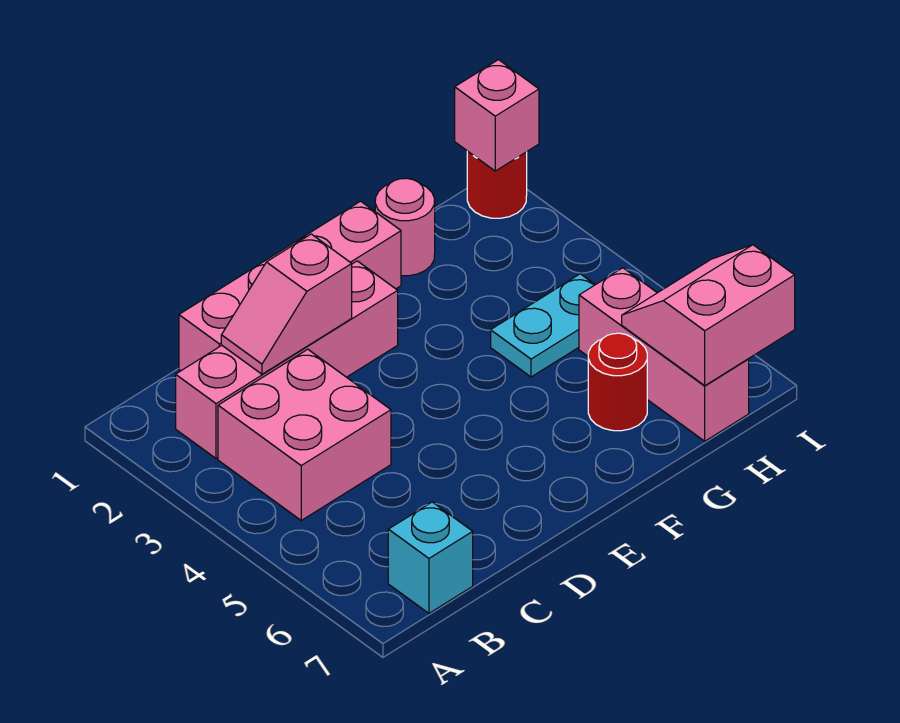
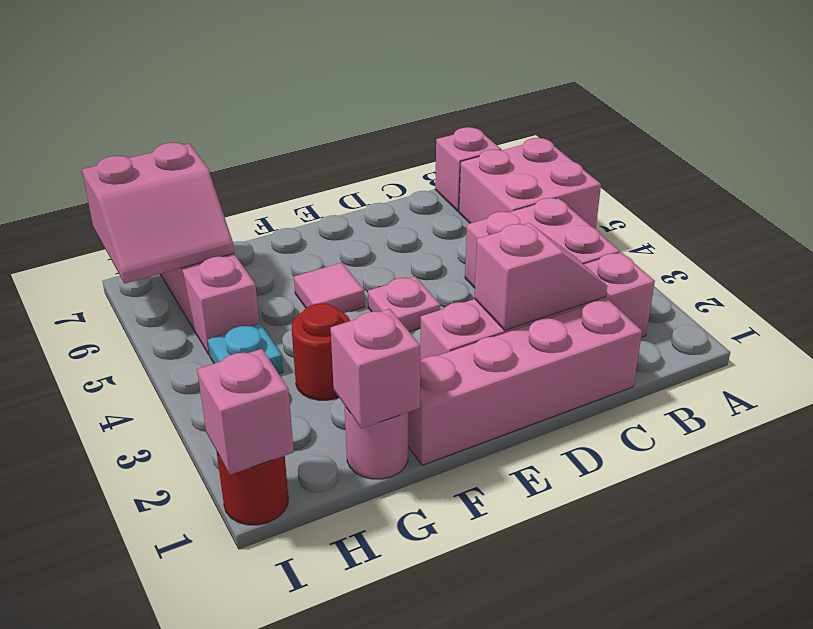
none -> pink brick A5:B6 level 1
cyan brick B7 level 1 -> pink brick B7 level 1
none -> pink plate E4 level 1
none -> pink tile F5 level 1
none -> pink brick G1 level 2
cyan plate G4:H4 level 1 -> cyan plate H4 level 1
red round brick G6 level 1 -> red round brick G3 level 1

